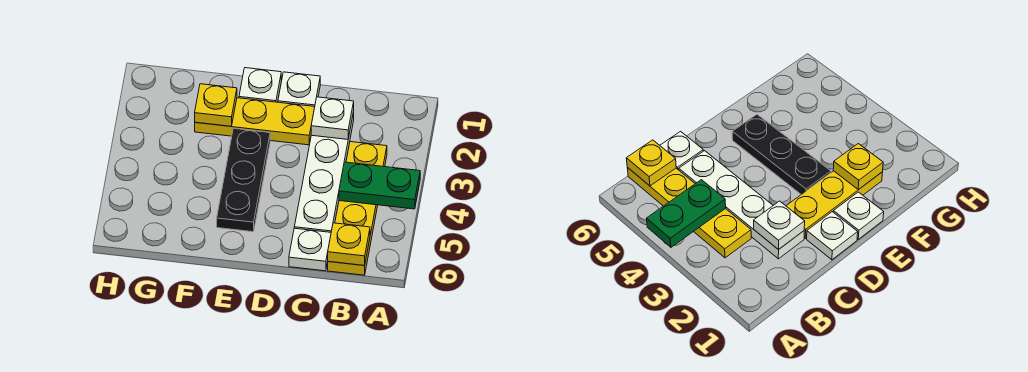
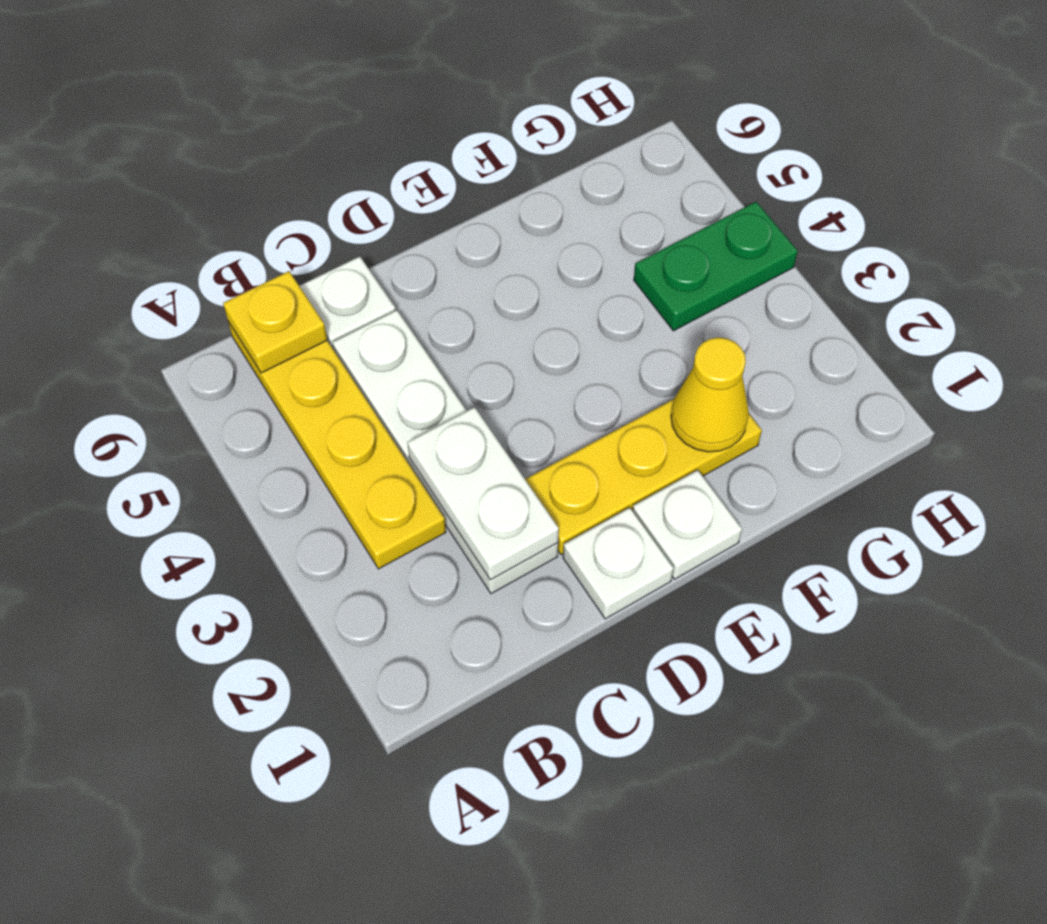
green plate A4:B4 level 2 -> green plate G4:H4 level 1
white plate C2 level 2 -> white plate C2:C3 level 2
black plate E3:E5 level 1 -> none
yellow plate F2 level 2 -> yellow cone F2 level 2

